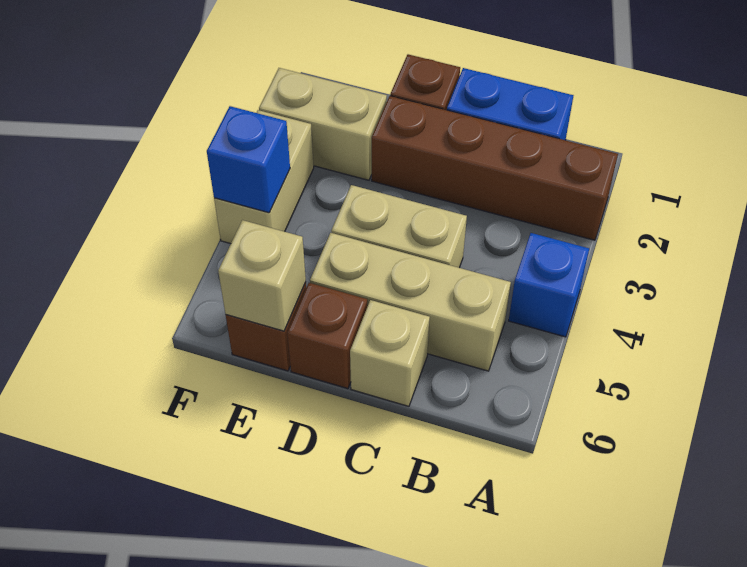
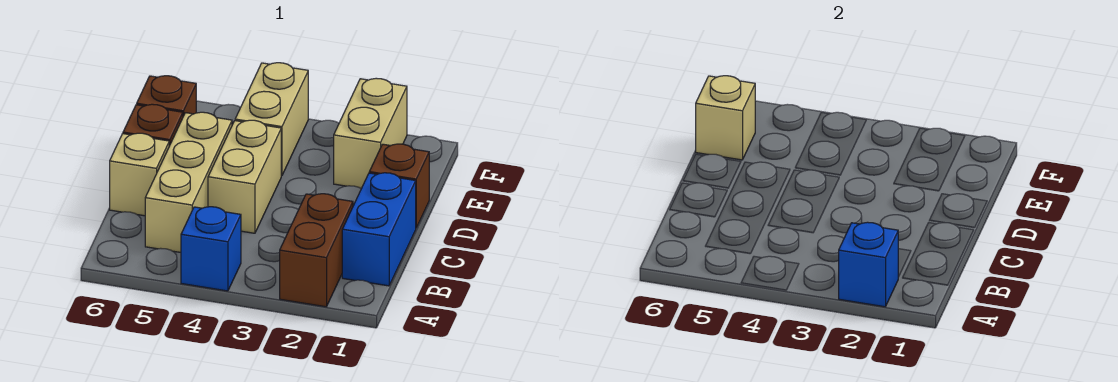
brown brick A2:D2 level 1 -> brown brick A2:B2 level 1
tan brick F3:F4 level 1 -> tan brick E4:F4 level 1
blue brick F4 level 2 -> blue brick A2 level 2

